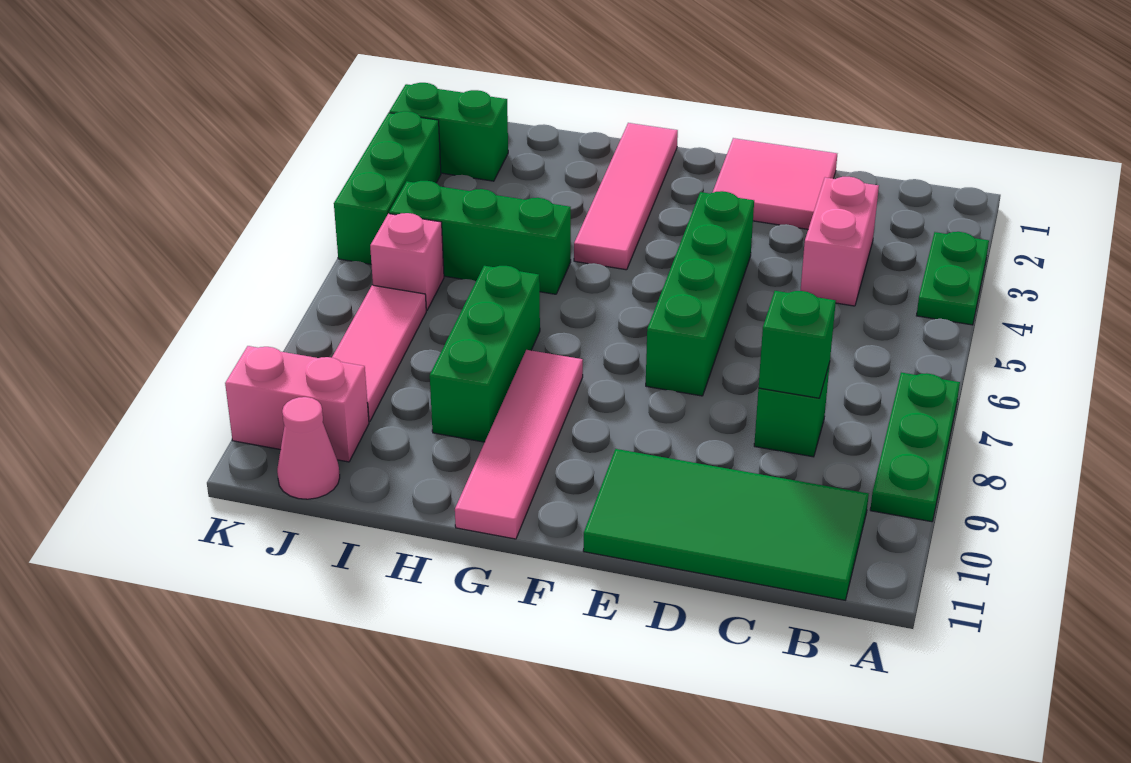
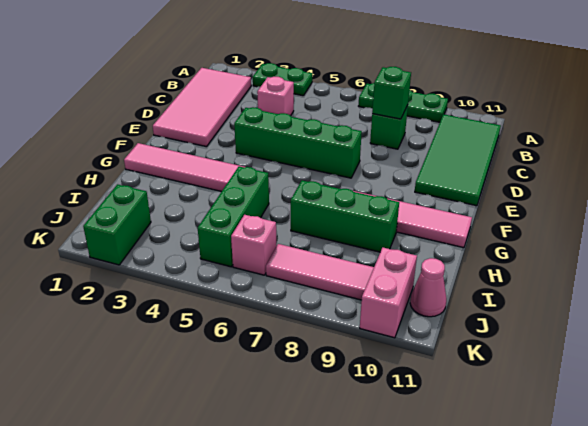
pink brick C3:C4 level 1 -> pink brick C4 level 1
pink tile D1:E2 level 1 -> pink tile B1:E2 level 1
green brick K3:K5 level 1 -> none

